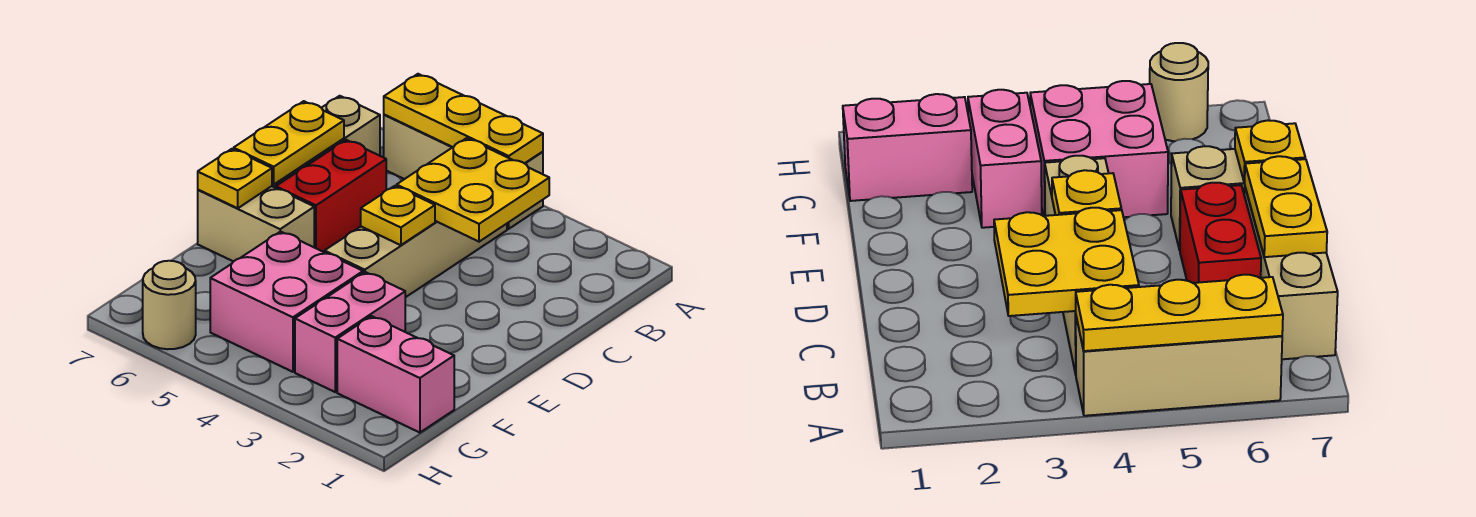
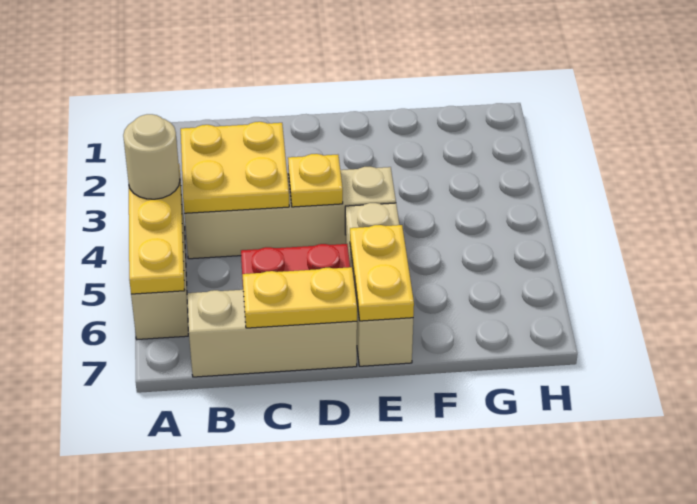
tan brick E6:E7 level 1 -> tan brick E5:E7 level 1
yellow plate E7 level 2 -> yellow plate E6:E7 level 2
pink brick F3:G3 level 1 -> none
pink brick F4:G5 level 1 -> none
pink brick G1:G2 level 1 -> none
tan round brick H6 level 1 -> tan round brick A4 level 3

